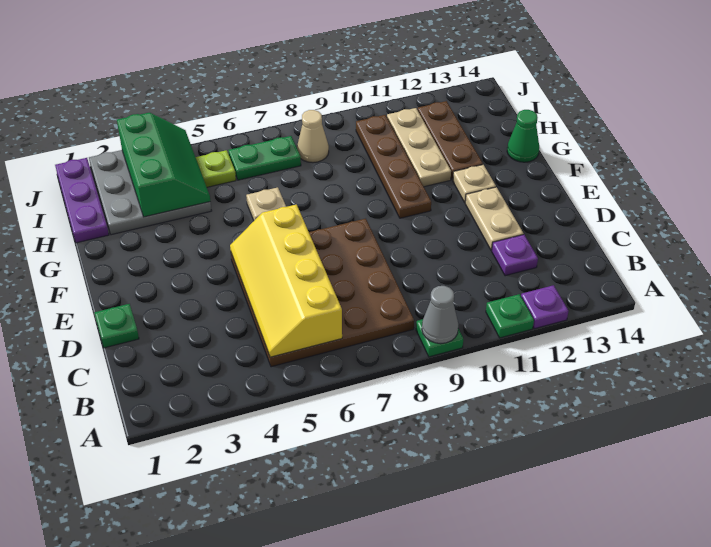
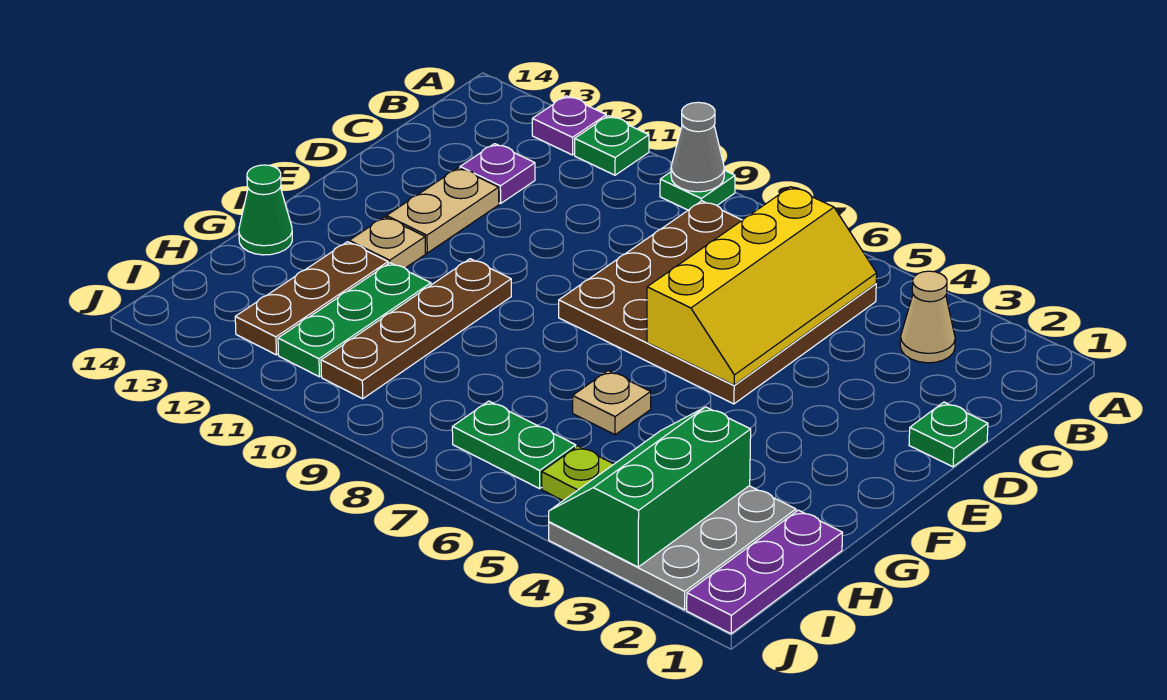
tan plate G11:I11 level 1 -> green plate G11:I11 level 1
tan cone I8 level 1 -> tan cone B3 level 1

